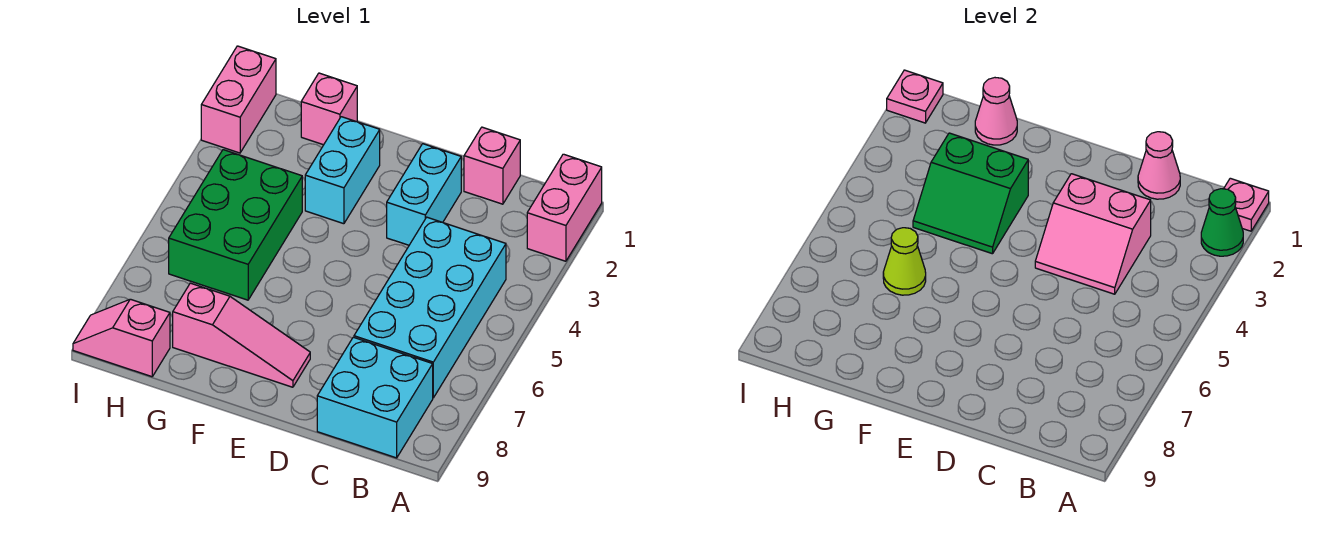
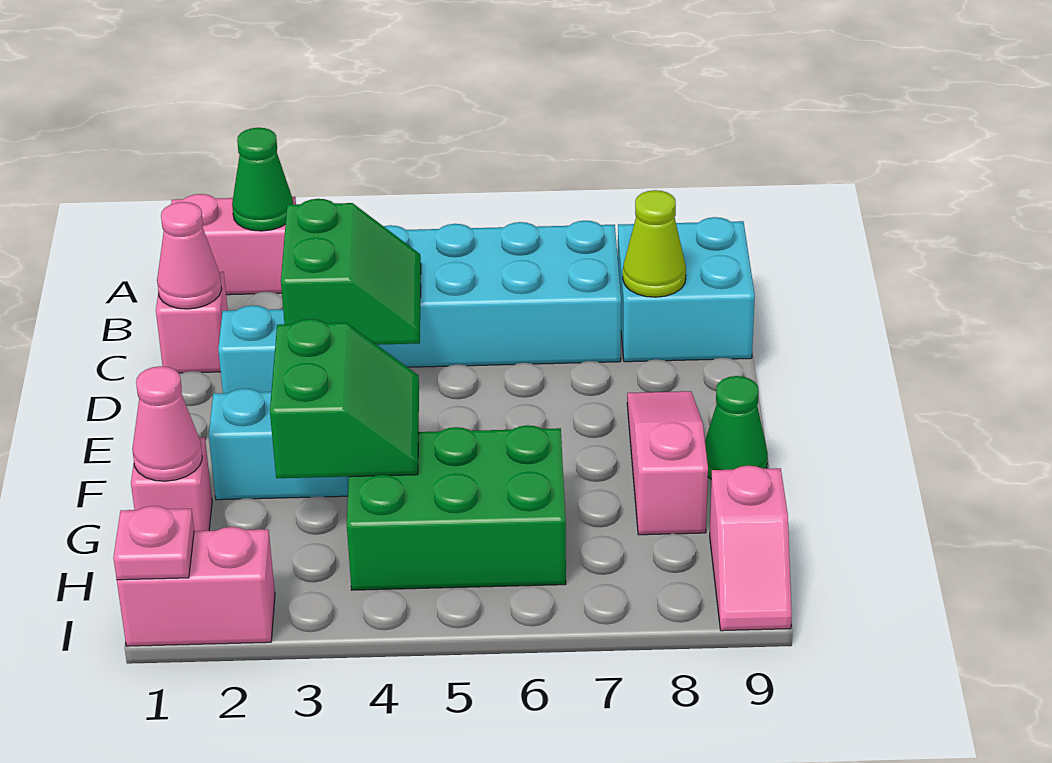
pink plate A1 level 2 -> none
pink slope C3:D4 level 2 top 3 -> green slope C3:D4 level 2 top 3
none -> green cone F9 level 1
lime cone G6 level 2 -> lime cone C8 level 2

